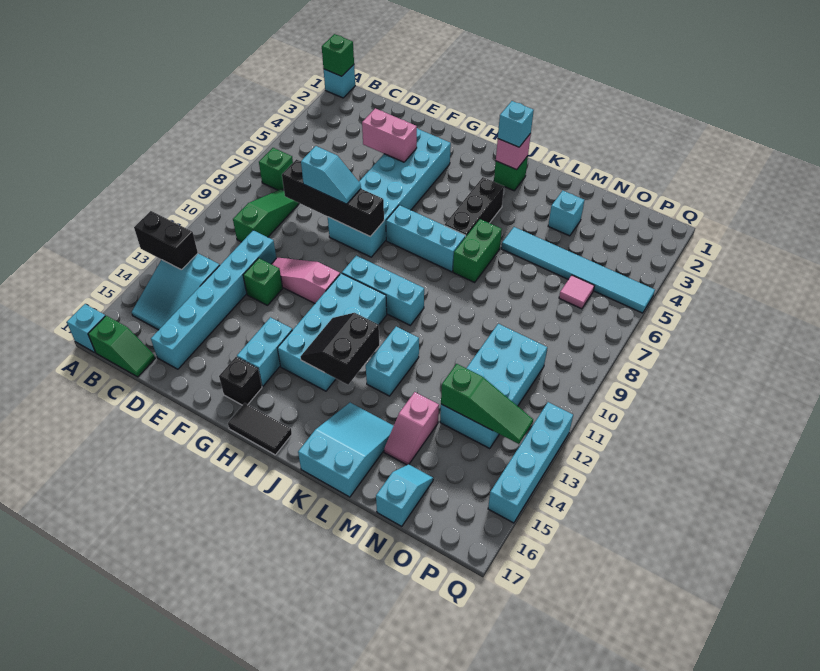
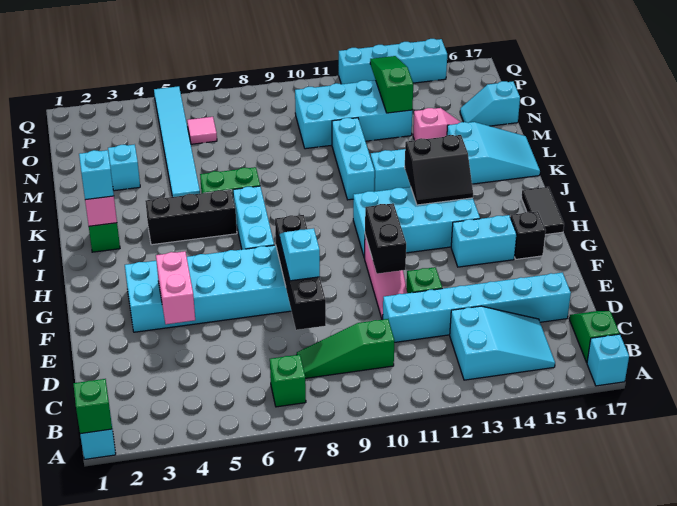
black brick A13:B13 level 2 -> black brick F11:G11 level 2
cyan brick H10:J10 level 1 -> cyan brick K11:M11 level 1
cyan slope K15:L17 level 1 top 17 -> cyan slope K15:L17 level 1 top 15

